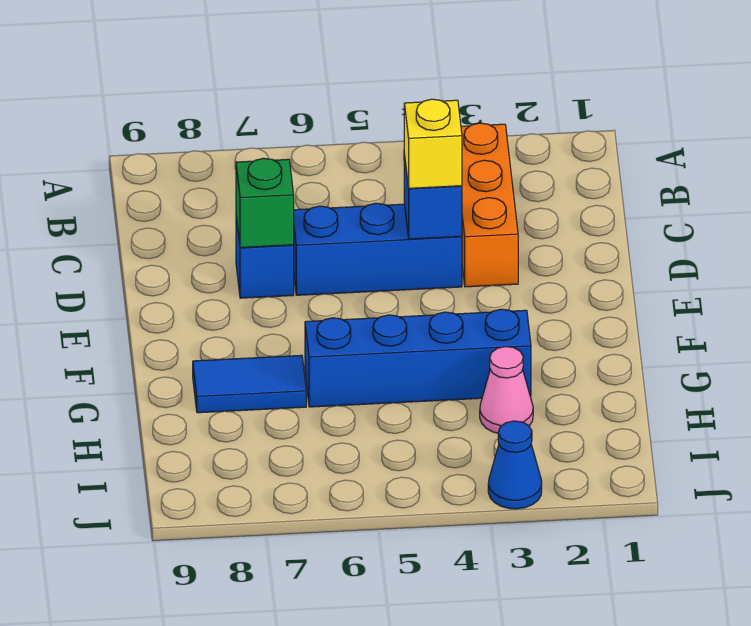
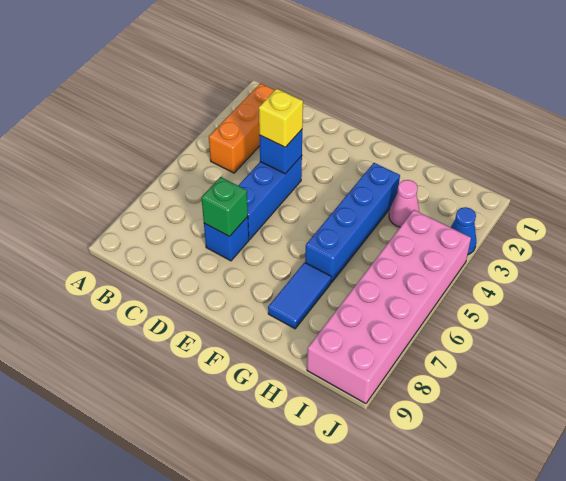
orange brick B3:D3 level 1 -> orange brick B2:B4 level 1
none -> pink brick I4:J9 level 1

